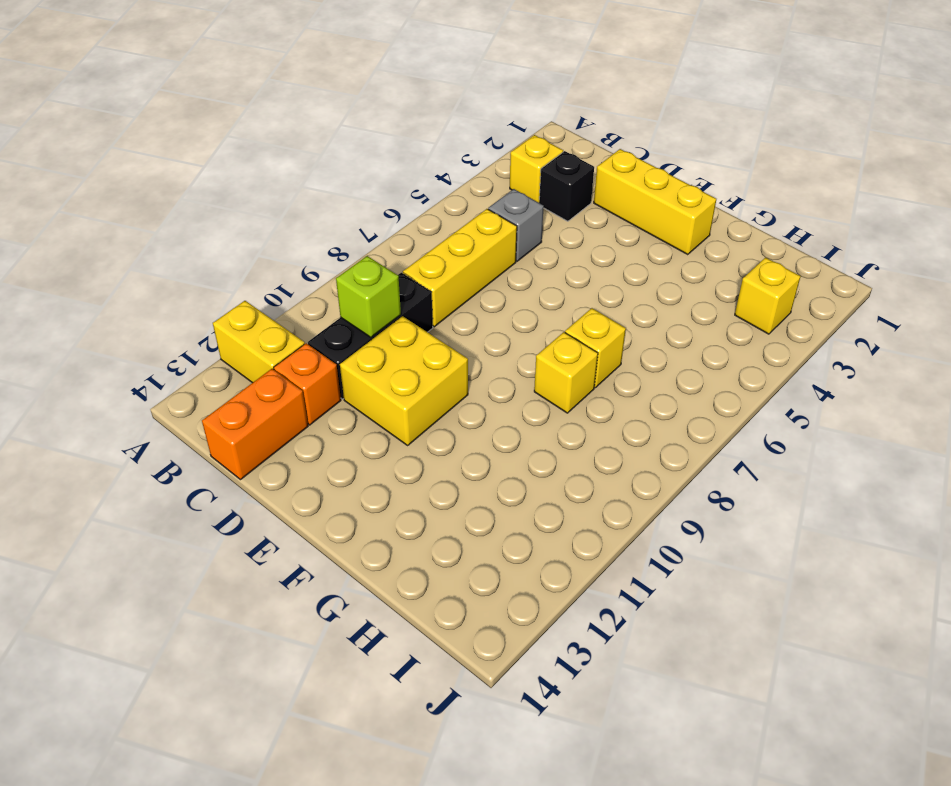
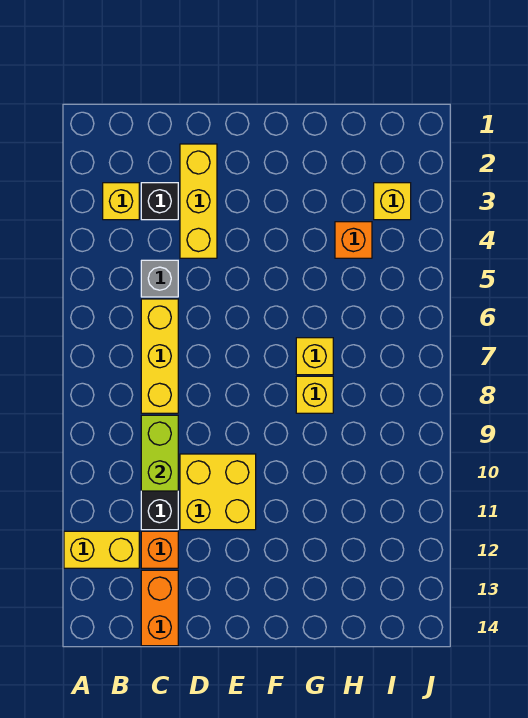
lime brick C10 level 2 -> lime brick C9:C10 level 2
yellow brick D2:F2 level 1 -> yellow brick D2:D4 level 1
none -> orange brick H4 level 1

